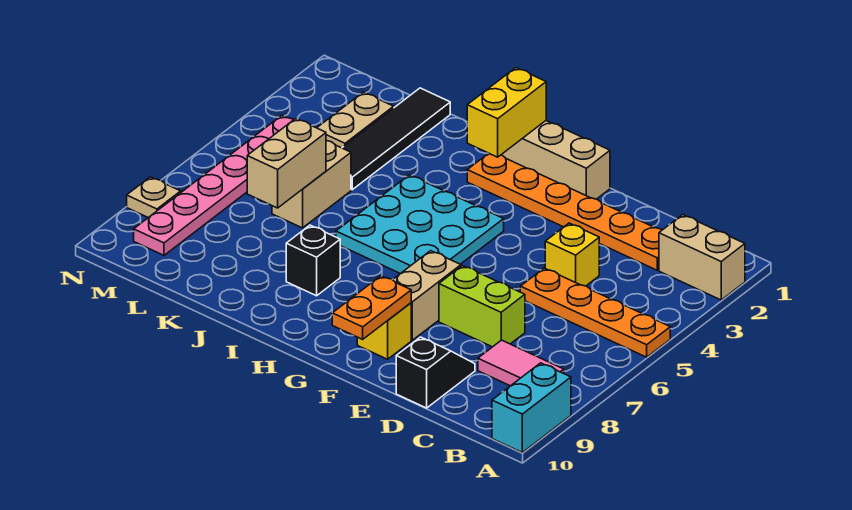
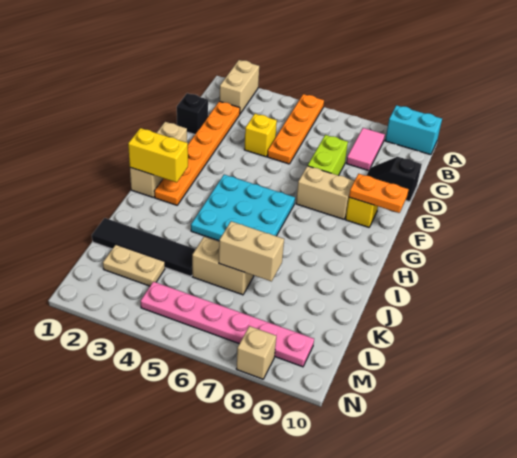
black brick I8 level 1 -> black brick D1 level 1
tan plate N8 level 1 -> tan brick N8 level 1

